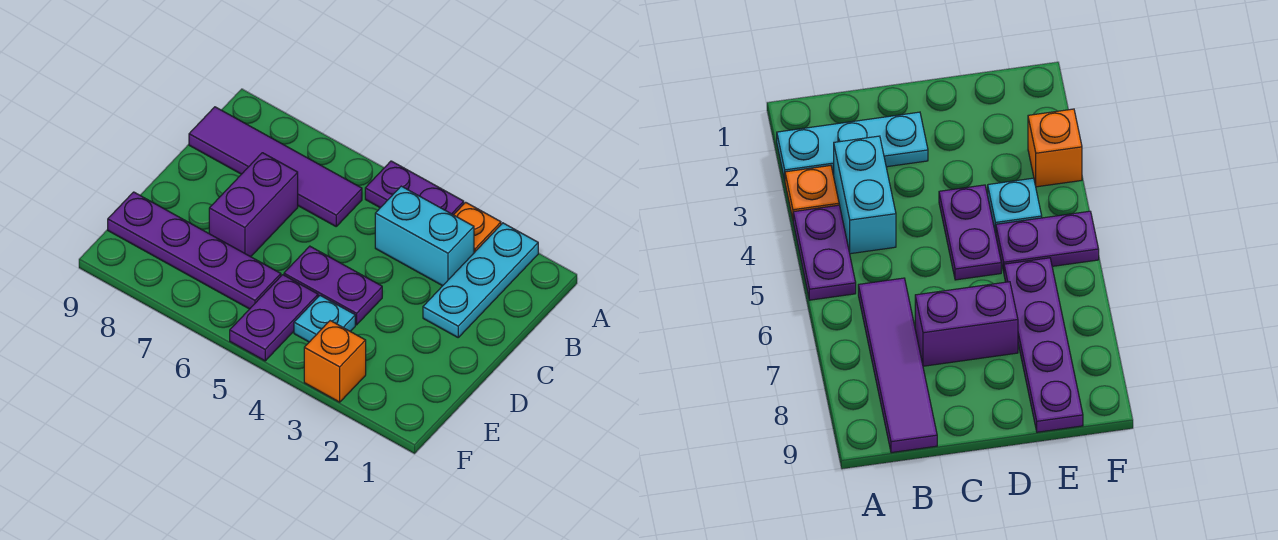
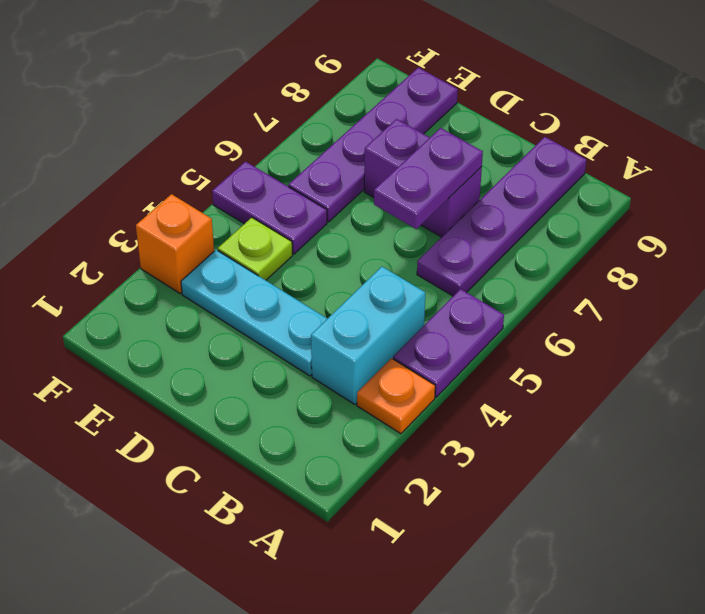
cyan plate A2:C2 level 1 -> cyan plate C3:E3 level 1
purple tile B6:B9 level 1 -> purple plate B6:B9 level 1
purple plate D4:D5 level 1 -> purple plate C6:C7 level 2
cyan plate E4 level 1 -> lime plate E4 level 1

